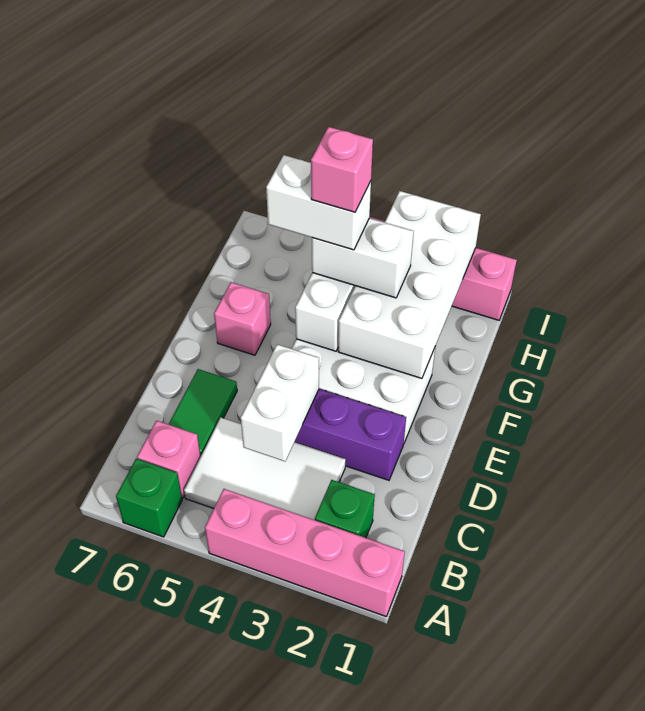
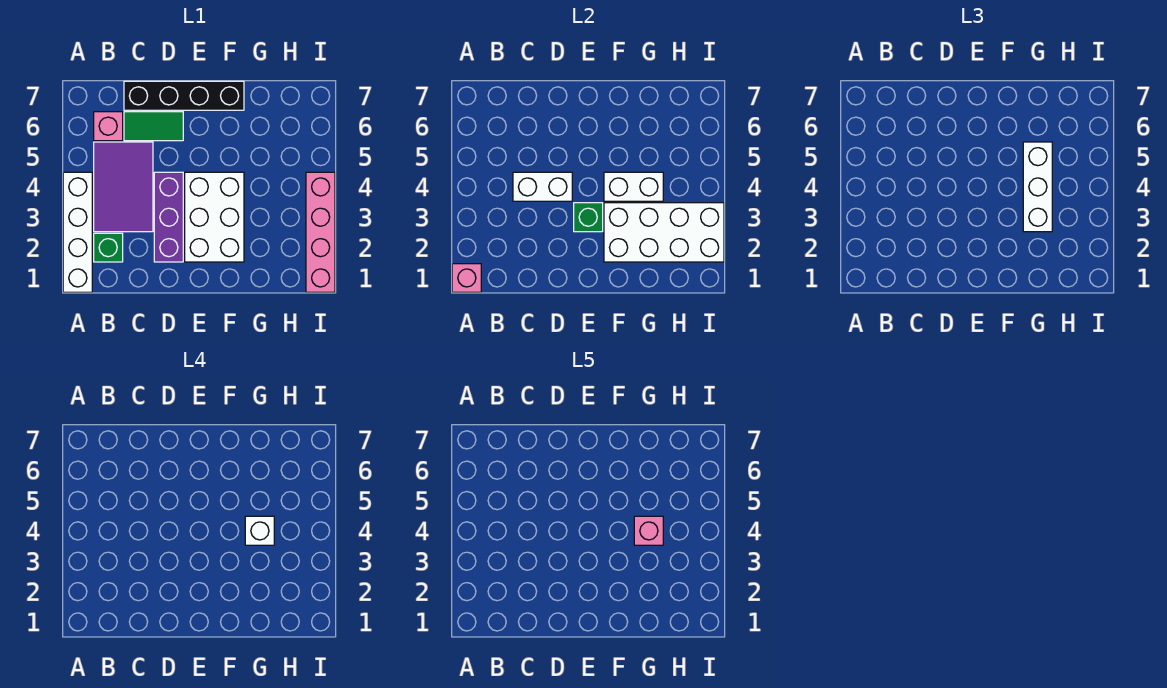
pink brick A1:A4 level 1 -> white brick A1:A4 level 1
green brick A6 level 1 -> green brick E3 level 2
white tile B3:C5 level 1 -> purple tile B3:C5 level 1
none -> black brick C7:F7 level 1
pink brick F6 level 1 -> pink brick A1 level 2
white brick G3:G4 level 3 -> white brick G3:G5 level 3
white brick G4:G5 level 4 -> white brick G4 level 4

